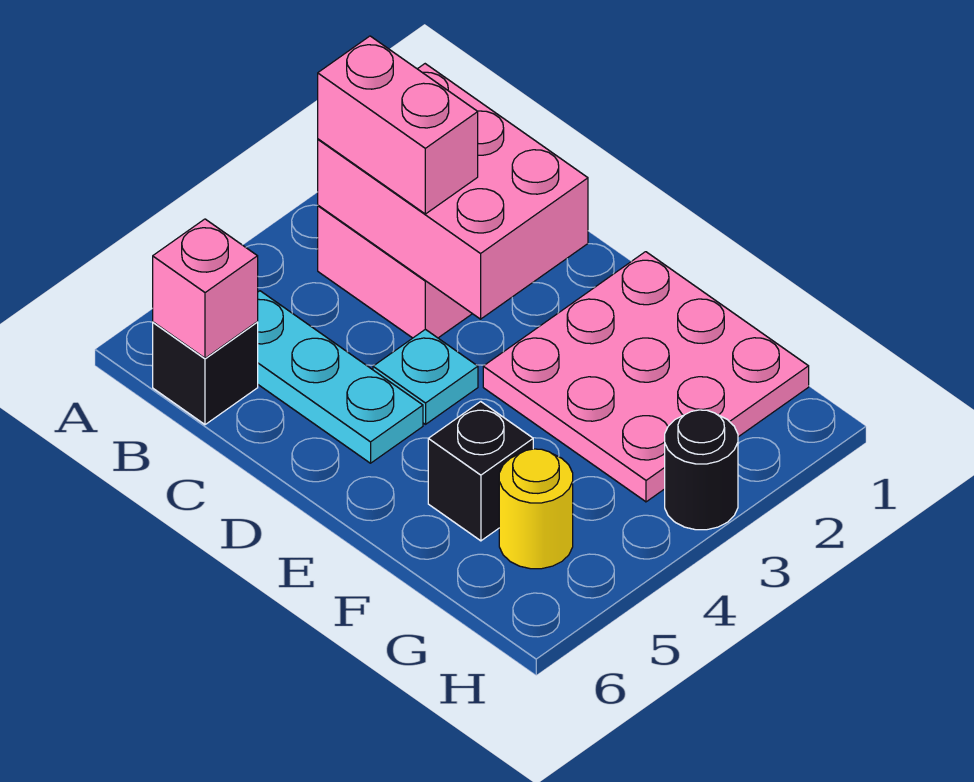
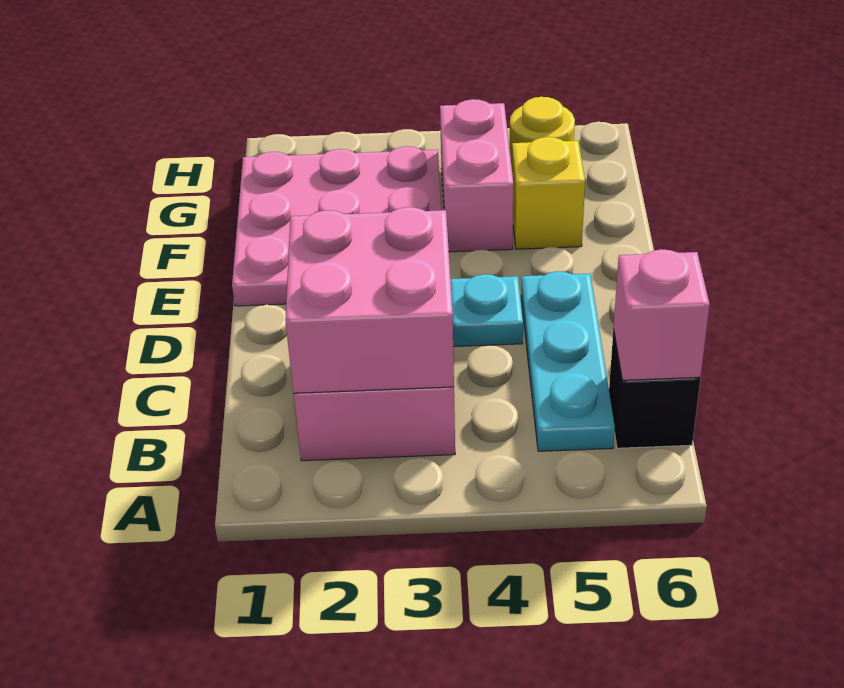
pink brick B2:D3 level 2 -> pink brick B2:C3 level 2
pink brick B3:C3 level 3 -> pink brick F4:G4 level 1
black brick F5 level 1 -> yellow brick F5 level 1
black round brick H3 level 1 -> none

